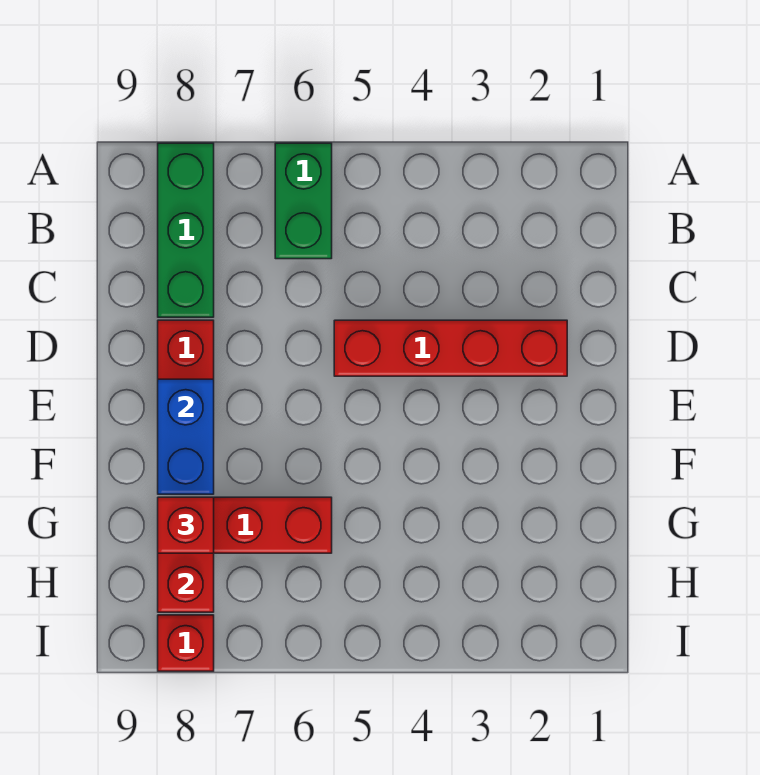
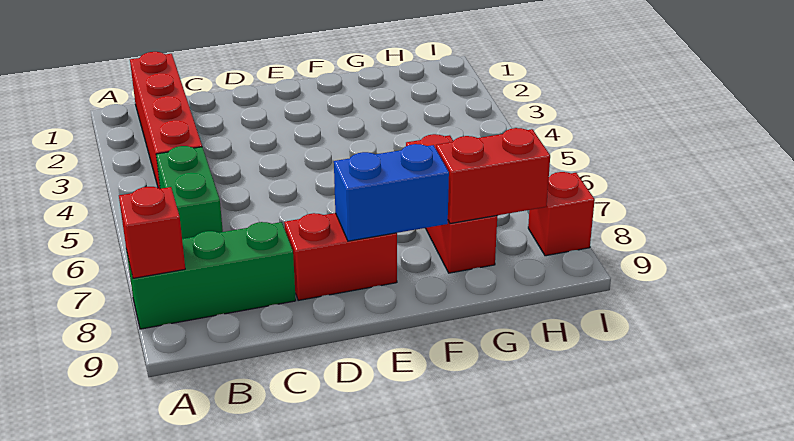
green brick A6:B6 level 1 -> green brick B5:B6 level 1
red brick D2:D5 level 1 -> red brick B1:B4 level 1
red brick G8 level 3 -> red brick A8 level 2

